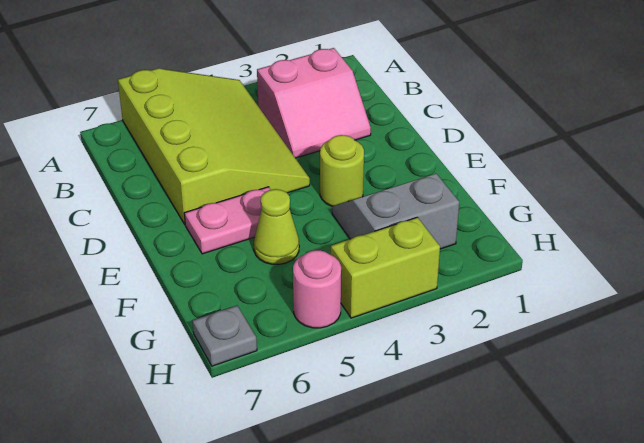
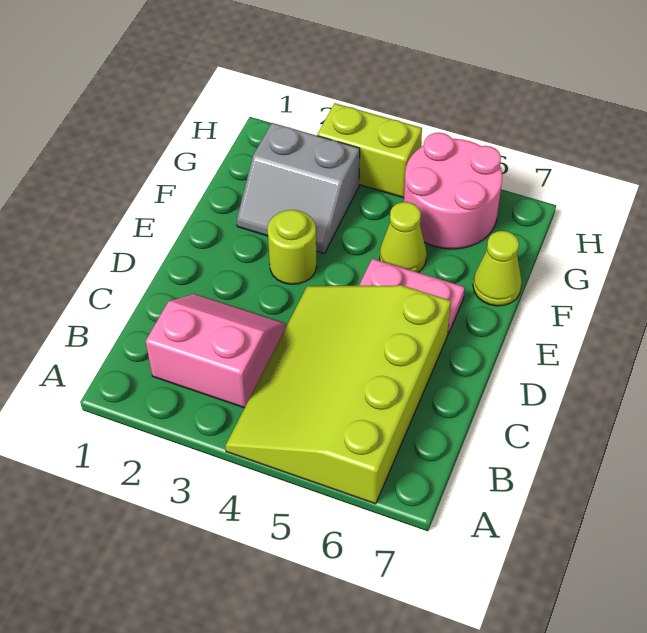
none -> lime cone F7 level 1
pink round brick H5 level 1 -> pink round brick G5:H6 level 1
grey plate H7 level 1 -> none

